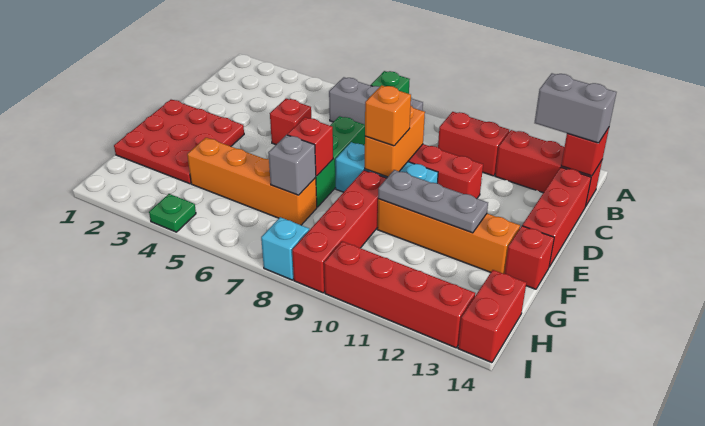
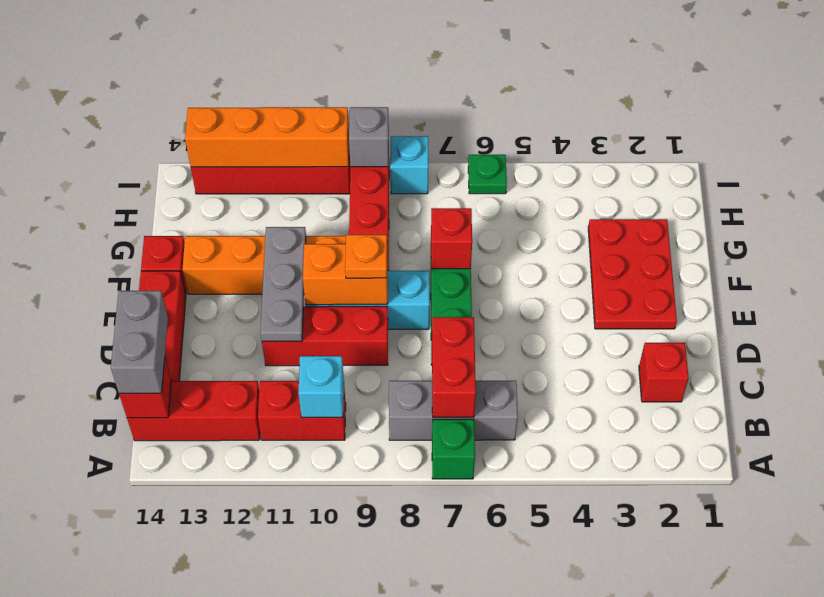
none -> cyan brick B10 level 2
grey brick B13:B14 level 3 -> grey brick B14:C14 level 3
red brick D5 level 1 -> red brick C2 level 1
orange brick D9:E9 level 2 -> orange brick E9:E10 level 2
red plate E1:G3 level 1 -> red plate E2:G3 level 1
orange brick E9 level 3 -> orange plate E9 level 3
grey plate F10:F12 level 2 -> grey plate D11:F11 level 2
orange brick G4:G7 level 1 -> orange brick I10:I13 level 2
grey brick G7 level 2 -> grey brick I9 level 2
red brick H14:I14 level 1 -> red brick B7:C7 level 2
green plate I4 level 1 -> green plate I6 level 1

